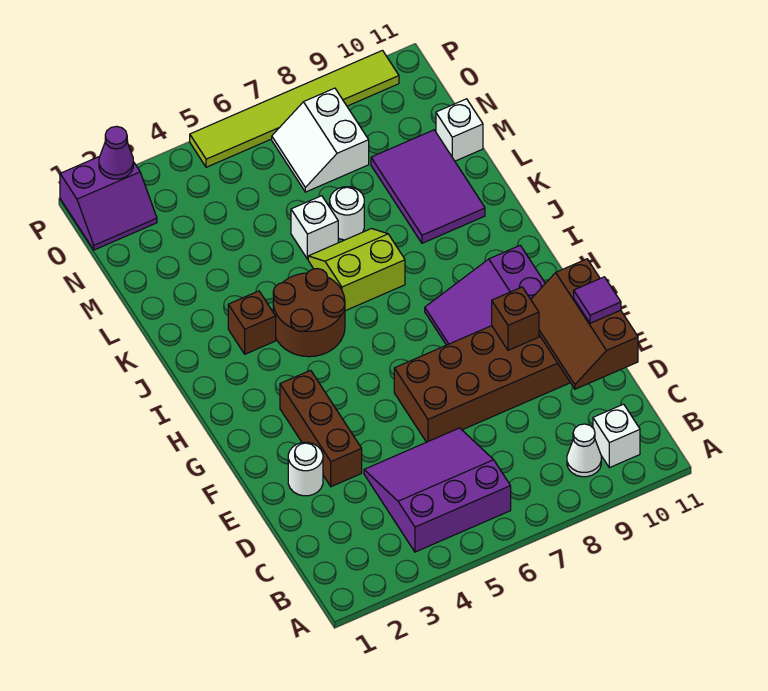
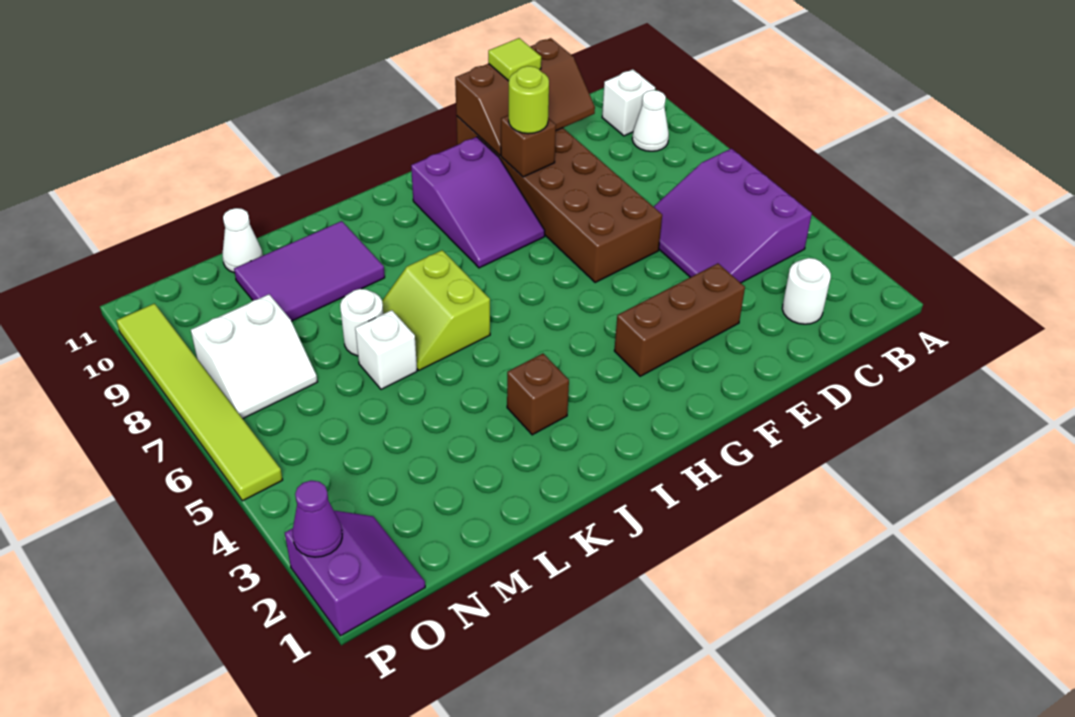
white round brick E2 level 1 -> white round brick C2 level 1
purple tile E11 level 3 -> lime tile E11 level 3
none -> lime round brick F9 level 3
brown round brick I4:J5 level 1 -> none
white brick M11 level 1 -> white cone M11 level 1

